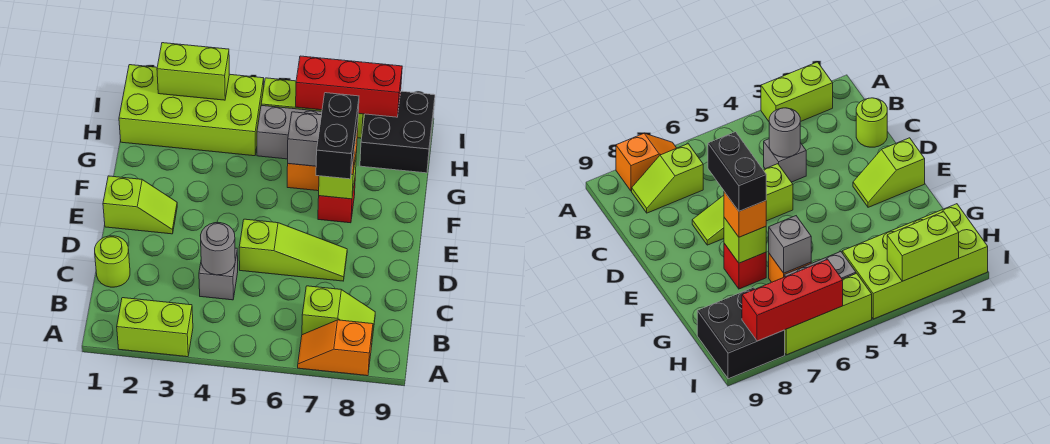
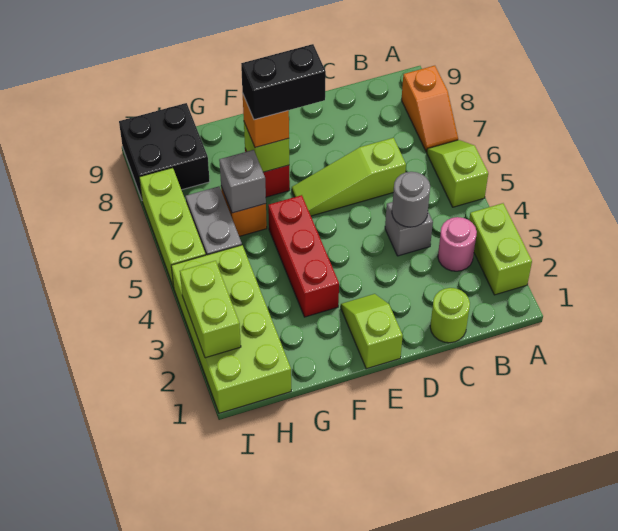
none -> pink round brick B3 level 1
lime slope B7:B8 level 1 top 7 -> lime slope A5:A6 level 1 top 5
lime slope D5:D7 level 1 top 5 -> lime slope C6:E6 level 1 top C
red brick I6:I8 level 2 -> red brick F3:F5 level 1

